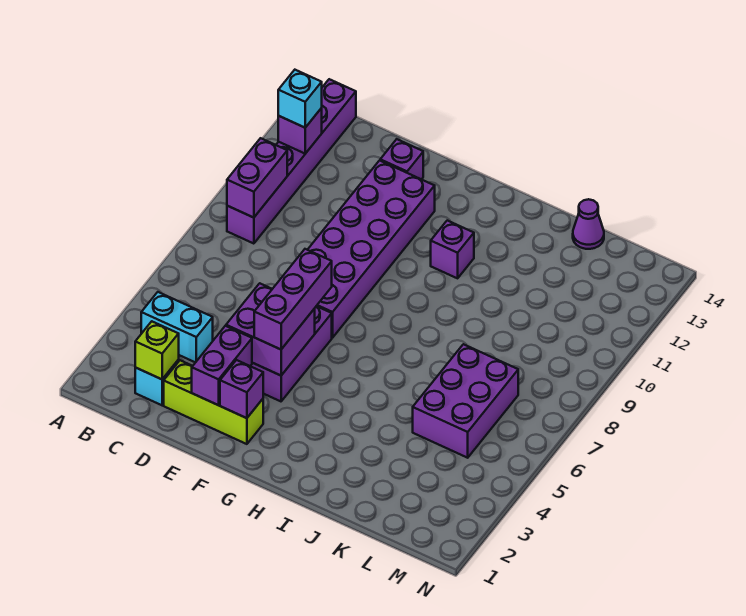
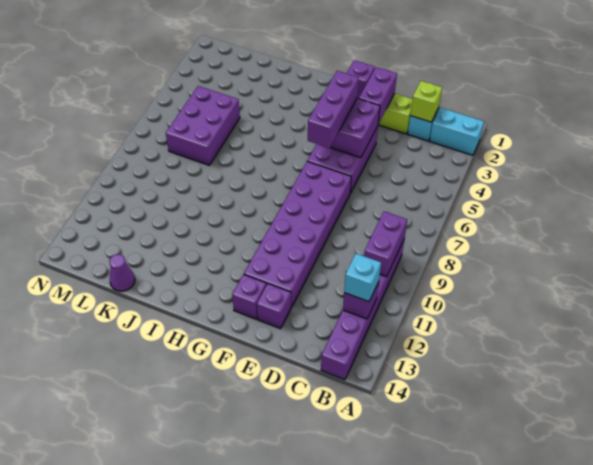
cyan brick B4:C4 level 1 -> cyan brick A2:B2 level 1
purple brick H11 level 1 -> purple brick F13 level 1

